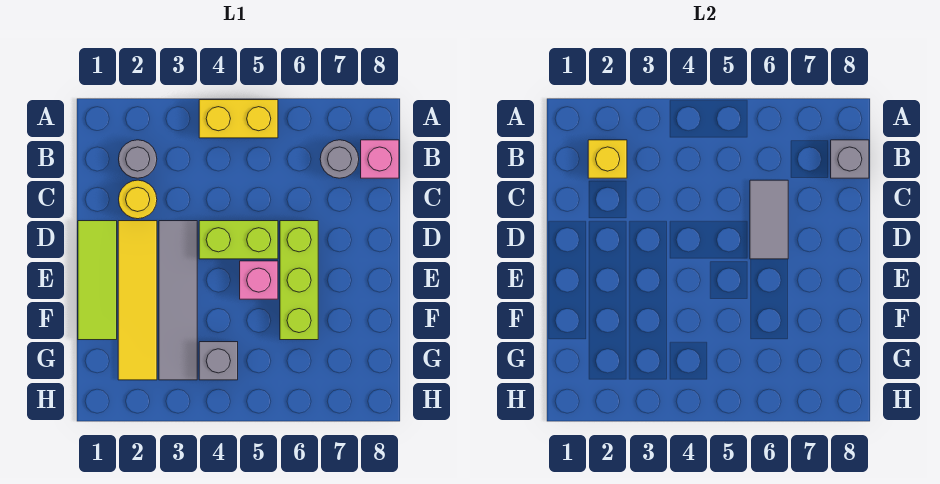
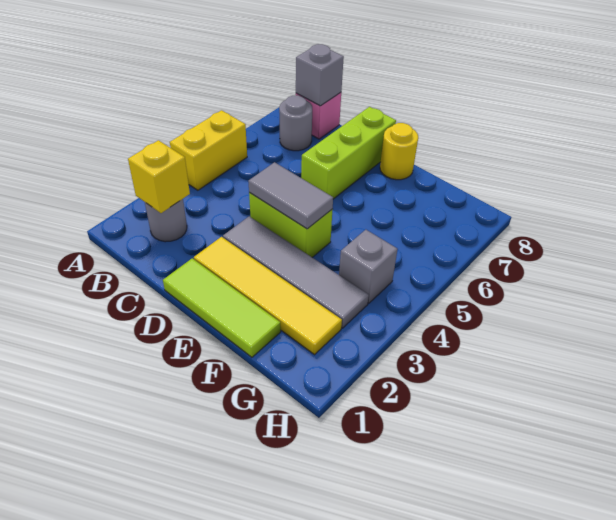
yellow round brick C2 level 1 -> yellow round brick E8 level 1
grey tile C6:D6 level 2 -> grey tile D4:E4 level 2
lime brick D4:D5 level 1 -> lime brick D4:E4 level 1
lime brick D6:F6 level 1 -> lime brick D6:D8 level 1
pink brick E5 level 1 -> none

